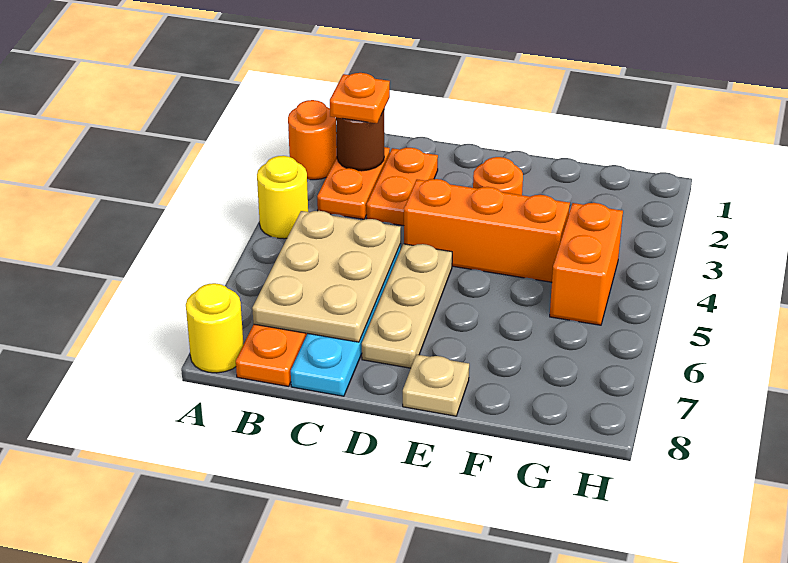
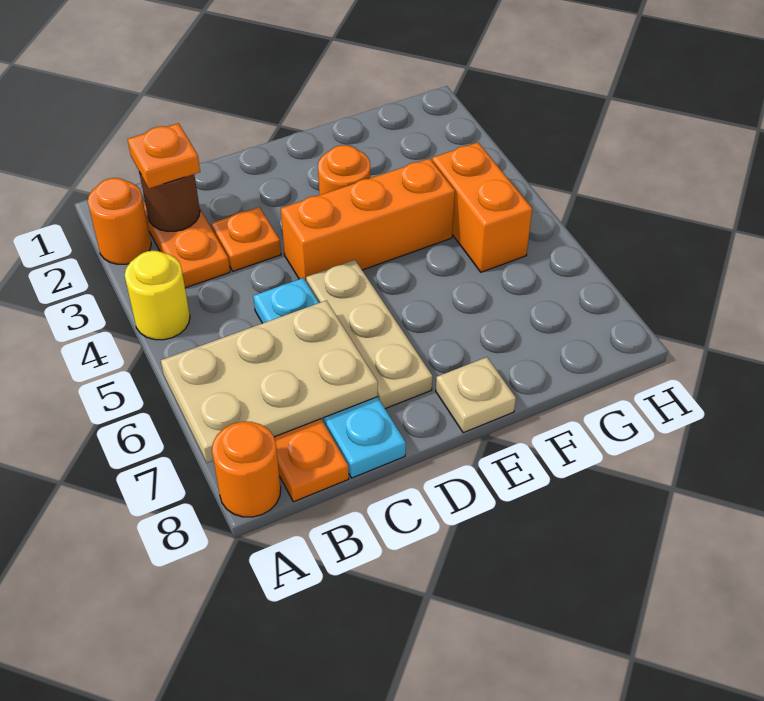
yellow round brick A8 level 1 -> orange round brick A8 level 1
tan plate B5:C7 level 2 -> tan plate A6:C7 level 2
orange plate C2:C3 level 1 -> orange plate C3 level 1

